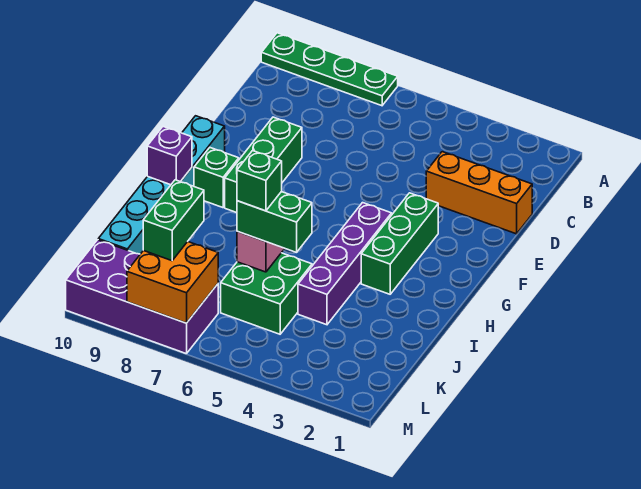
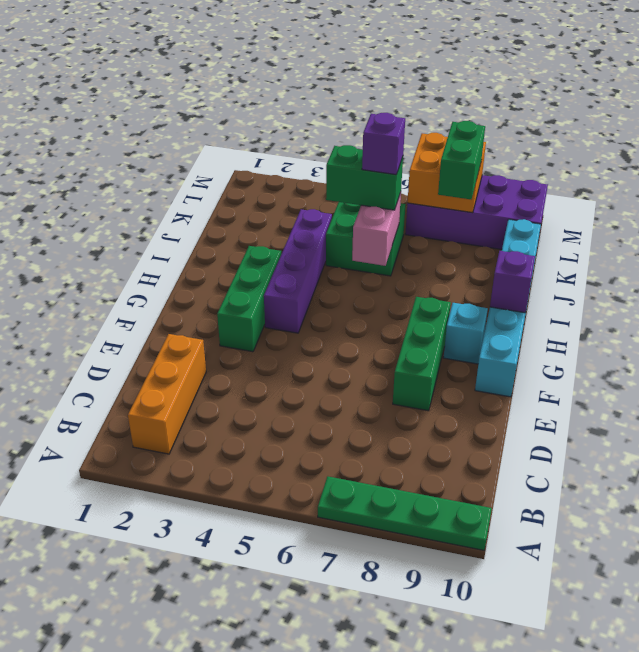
orange brick D1:D3 level 1 -> orange brick B2:D2 level 1
green brick G9 level 1 -> cyan brick G9 level 1
green brick J6 level 4 -> purple brick J6 level 4

